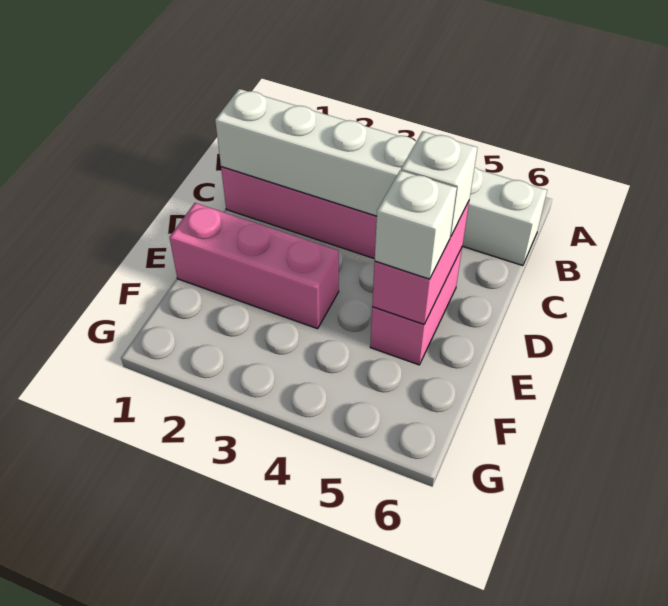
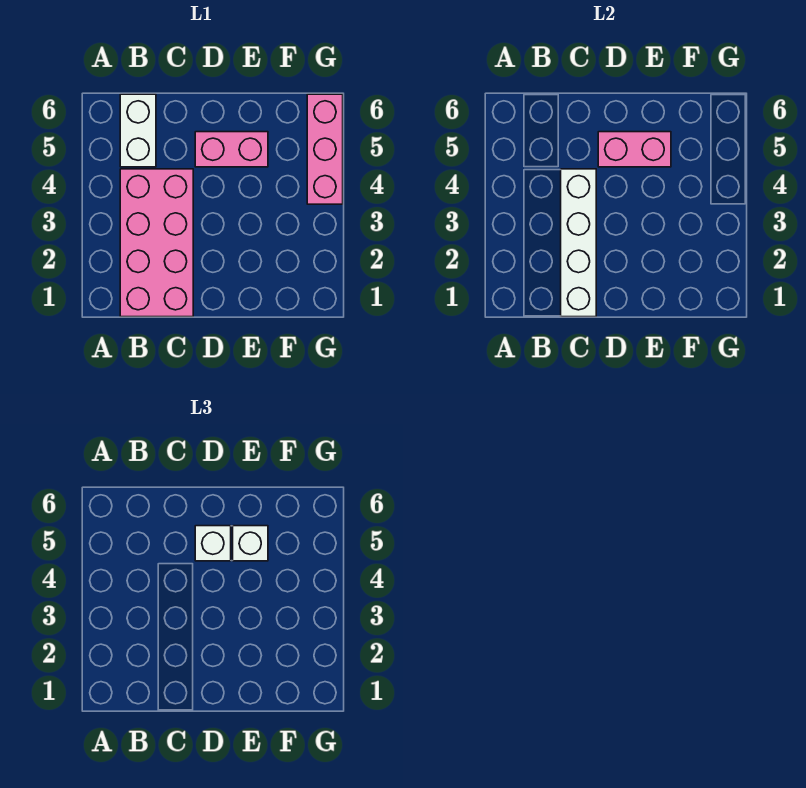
pink brick E1:E3 level 1 -> pink brick G4:G6 level 1

